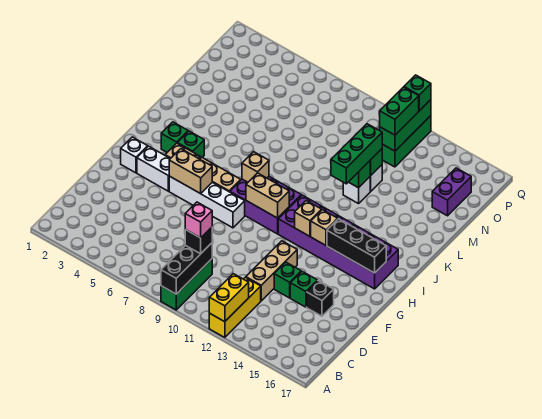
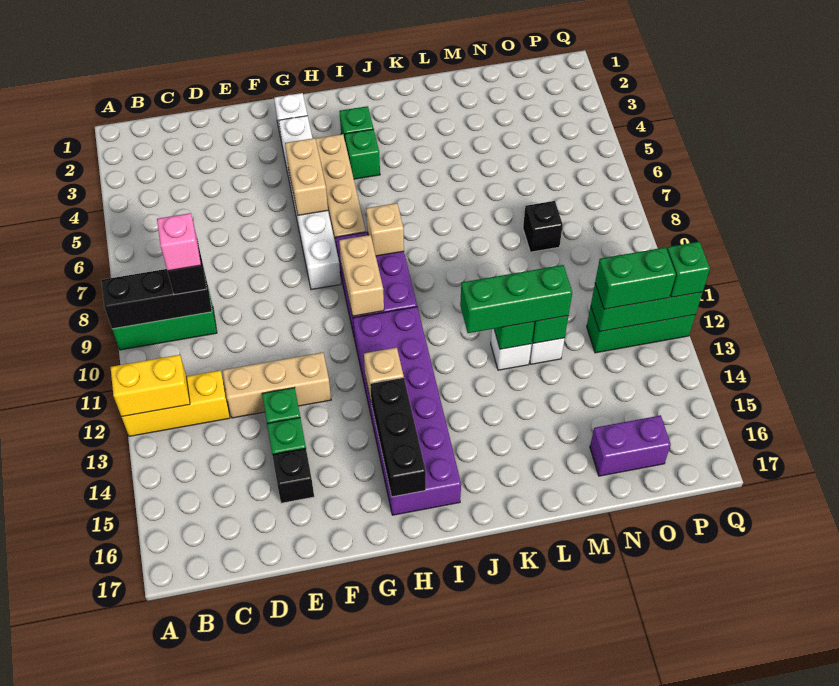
tan brick H12 level 2 -> none
none -> black brick N8 level 1

